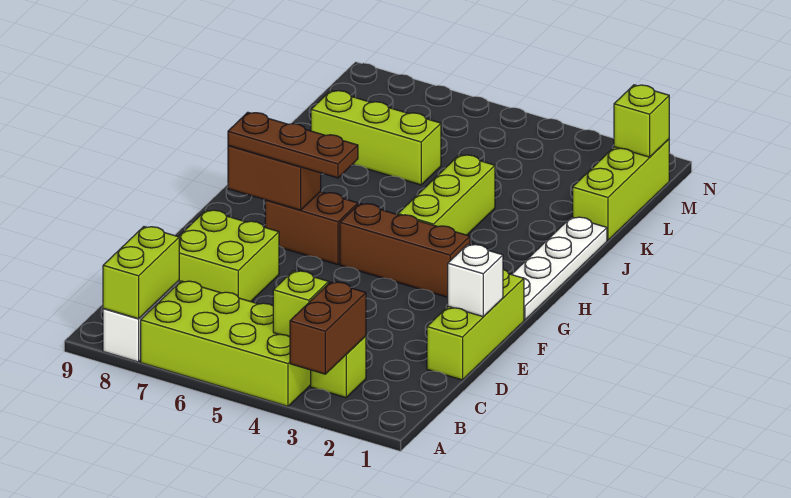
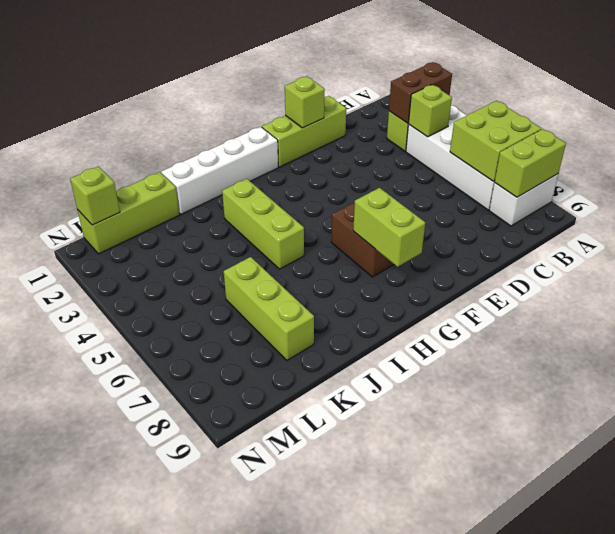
lime brick A4:B7 level 1 -> white brick A4:B7 level 1
lime brick D7:E8 level 1 -> lime brick A6:B7 level 2
white brick E1 level 2 -> lime brick E1 level 2
white plate G1:J1 level 1 -> white brick G1:J1 level 1
brown brick G3:G5 level 1 -> none
brown plate G6:G8 level 3 -> none
brown brick G7:G8 level 2 -> lime brick G7:G8 level 2
lime brick H4:J4 level 1 -> lime brick I3:I5 level 1

